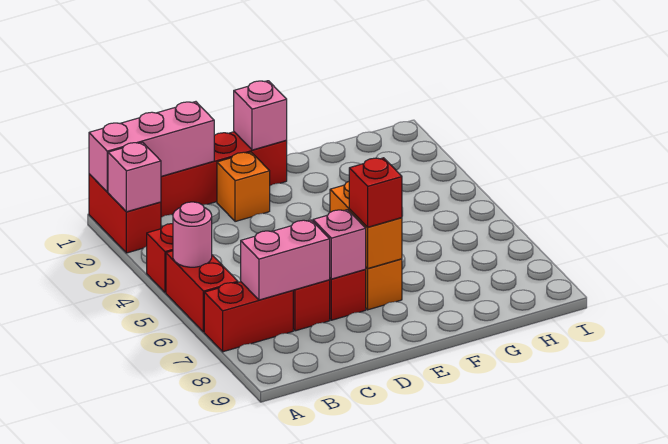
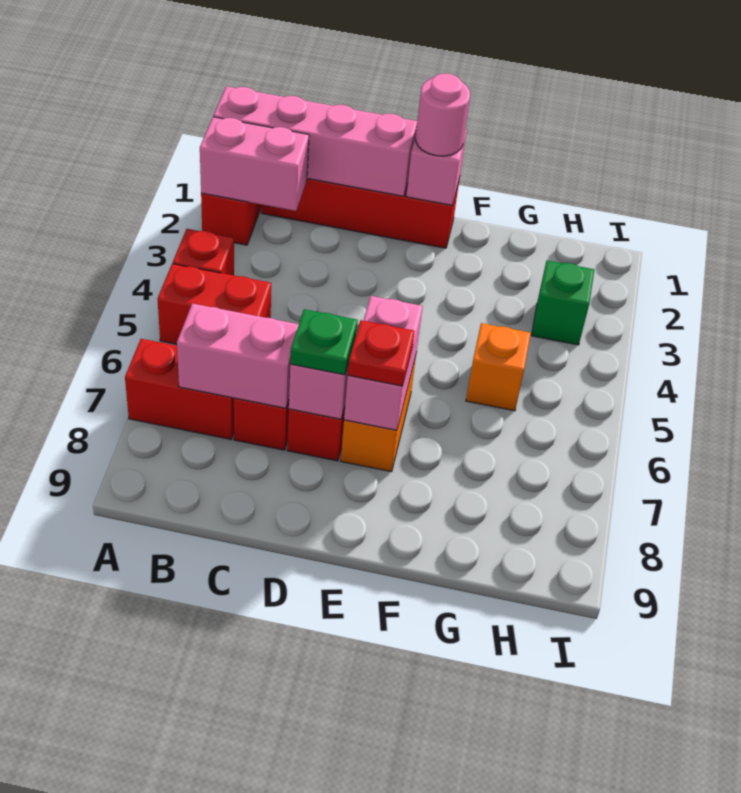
pink brick A1:C1 level 2 -> pink brick A1:D1 level 2
pink brick A2 level 2 -> pink brick A2:B2 level 2
red brick A5:A6 level 1 -> red brick A5:B5 level 1
pink round brick A5 level 2 -> pink round brick E1 level 3
orange brick D2 level 1 -> orange brick G5 level 1
none -> green plate D7 level 3
orange brick E6:E7 level 2 -> pink brick E6:E7 level 2
red brick E7 level 3 -> red plate E7 level 3
none -> green brick H3 level 1

